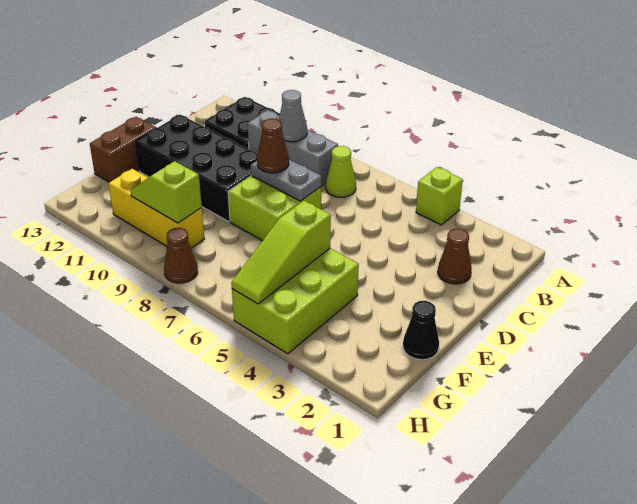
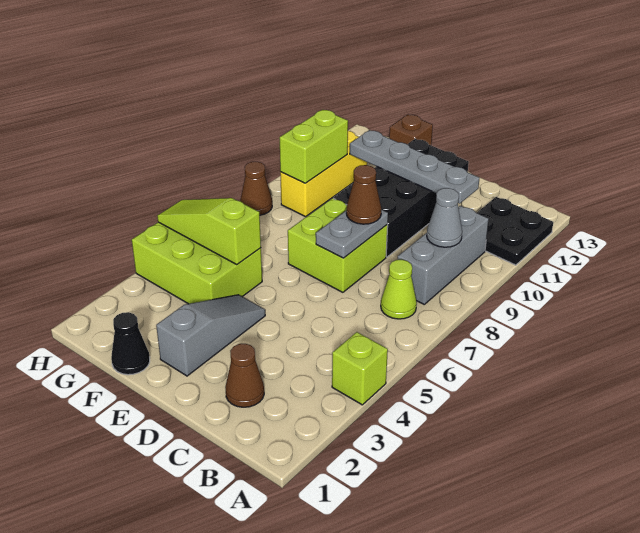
none -> grey plate C11:F11 level 2
none -> grey slope E2:E4 level 1 top 2
brown brick E13:F13 level 1 -> brown brick F13 level 1
lime slope G9:G10 level 2 top 9 -> lime brick G9:G10 level 2

